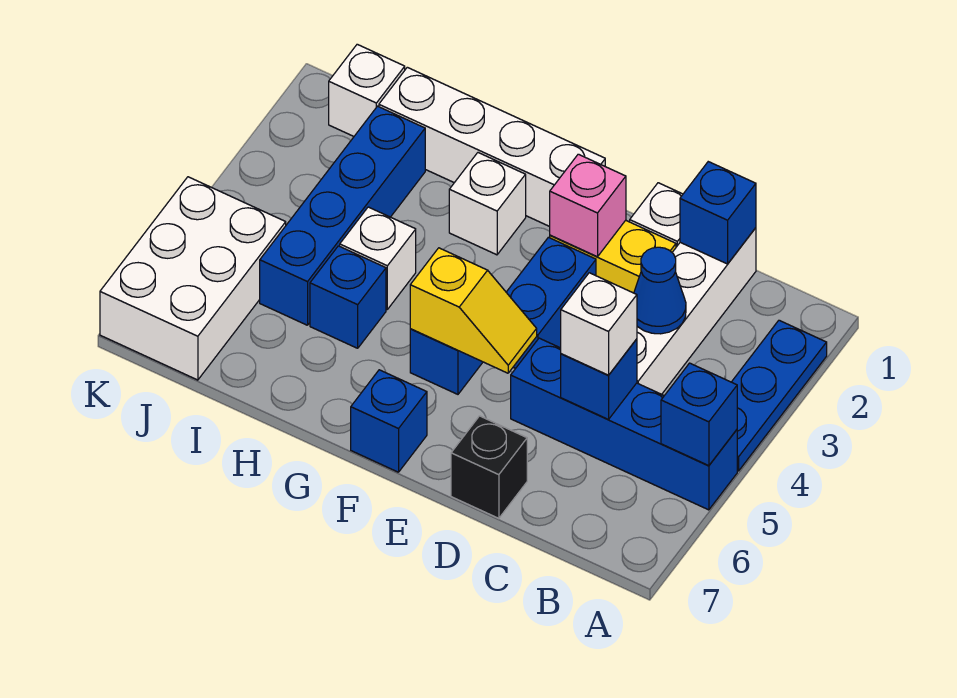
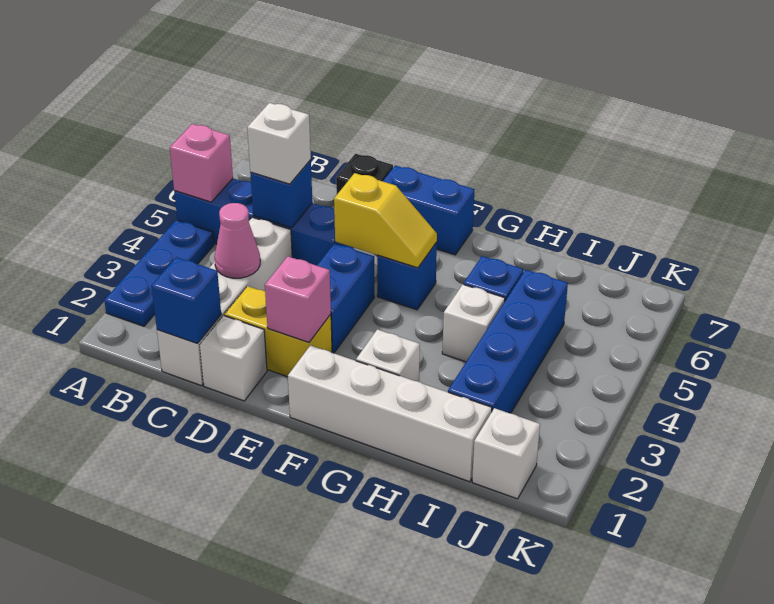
blue brick A5 level 2 -> pink brick A5 level 2
blue cone C3 level 2 -> pink cone C3 level 2
yellow slope E5:F5 level 2 top F -> yellow slope E5:F5 level 2 top E
blue brick F7 level 1 -> blue brick E7:F7 level 1
white brick J5:K7 level 1 -> none

